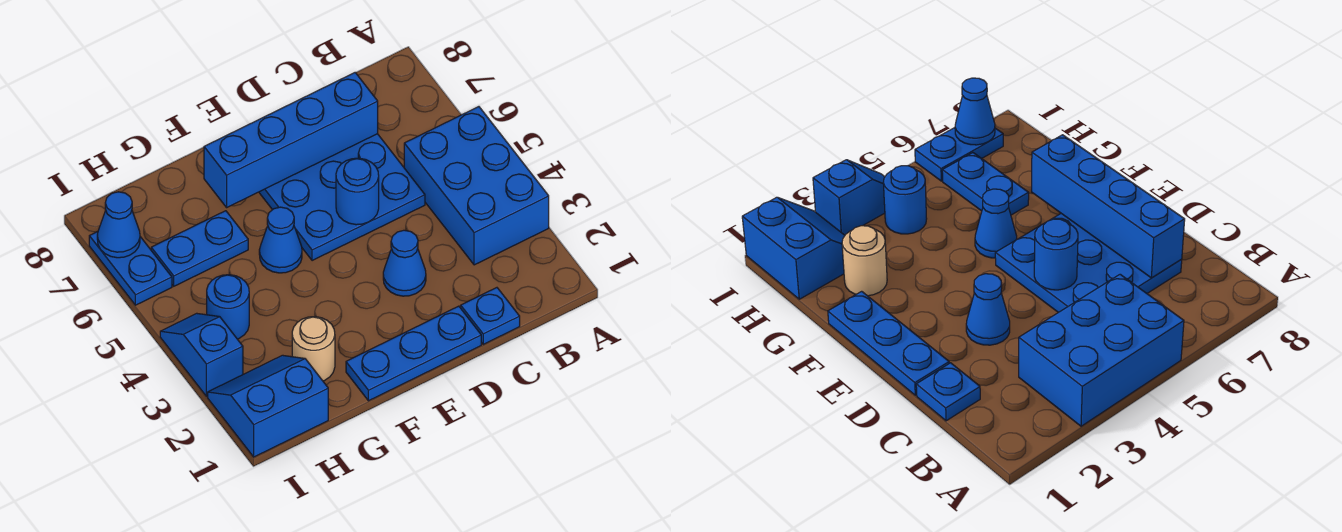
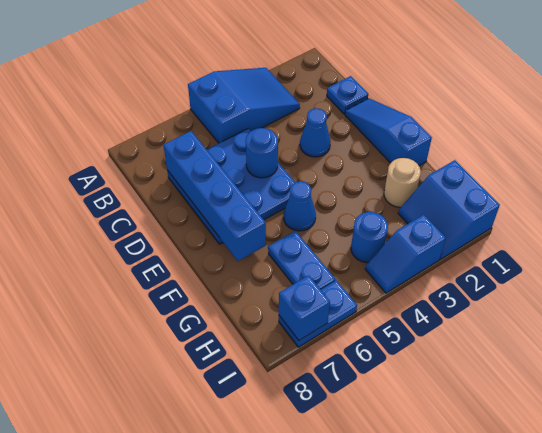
blue brick A3:B5 level 1 -> blue slope A3:B5 level 1 top 5
blue plate D1:F1 level 1 -> blue slope D1:F1 level 1 top F
blue cone I7 level 2 -> blue brick I7 level 2

